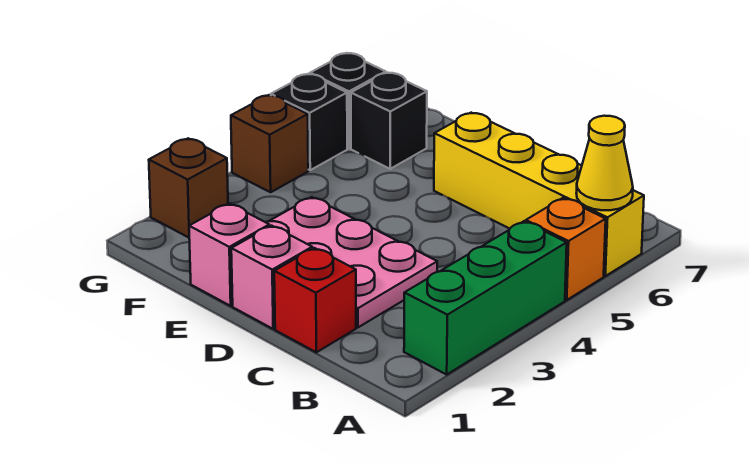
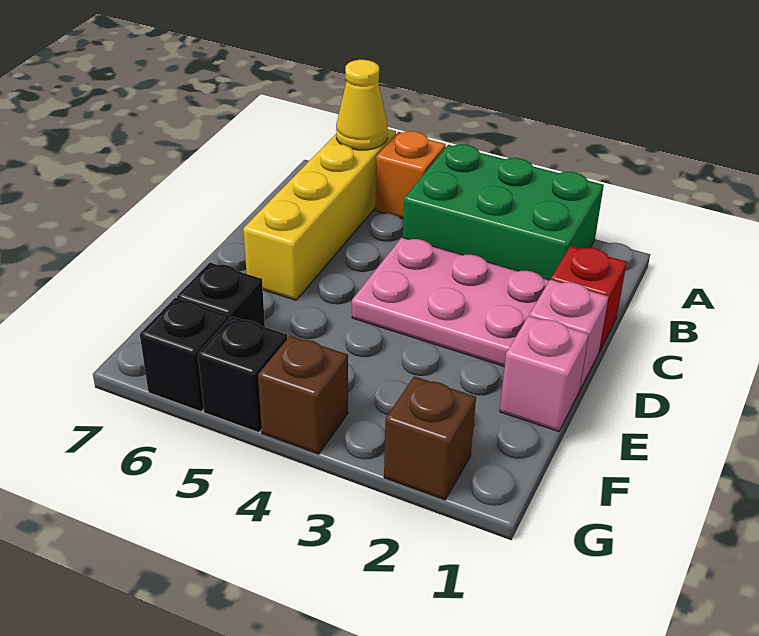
green brick A2:A4 level 1 -> green brick A2:B4 level 1
pink plate C2:E3 level 1 -> pink plate C2:D4 level 1

